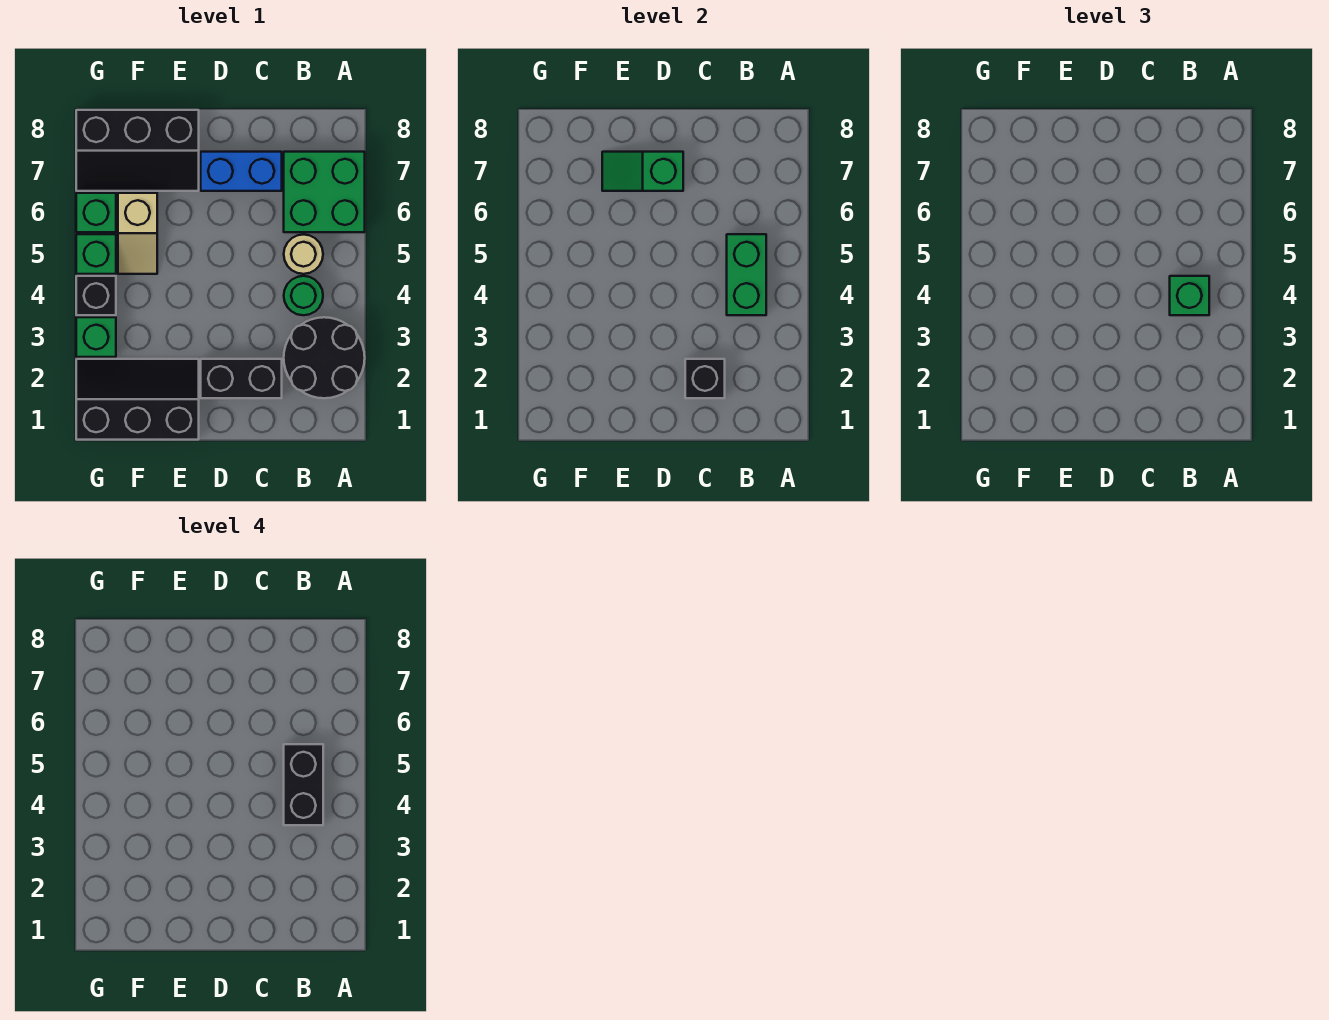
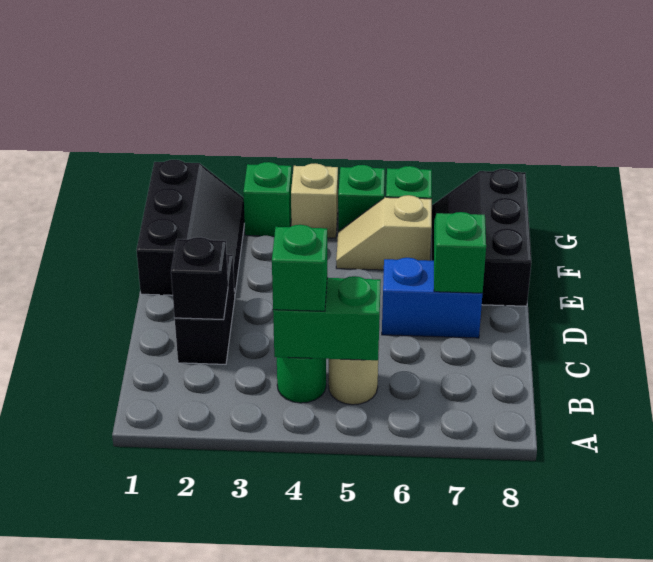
black round brick A2:B3 level 1 -> none
green brick A6:B7 level 1 -> none
black brick B4:B5 level 4 -> none
blue brick C7:D7 level 1 -> blue brick D6:D7 level 1
black brick G4 level 1 -> tan brick G4 level 1

